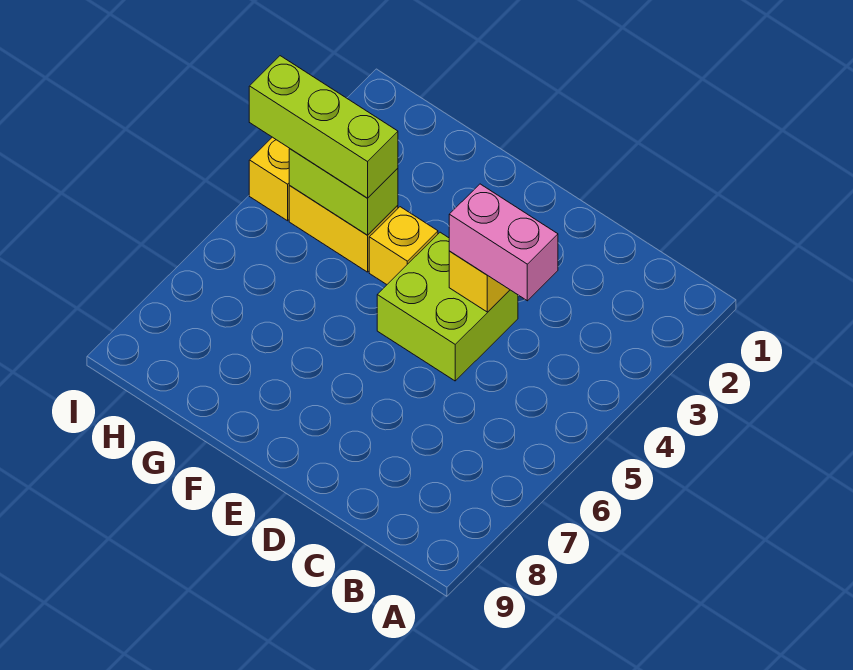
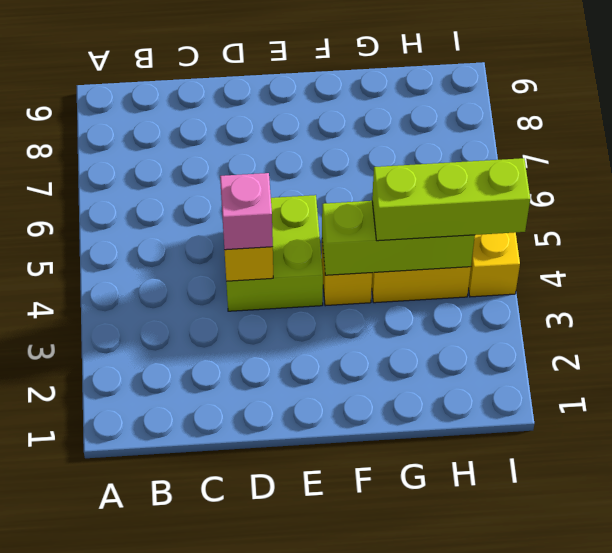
pink brick C4:D4 level 3 -> pink brick D4 level 3
lime brick G4:H4 level 2 -> lime brick F4:H4 level 2

